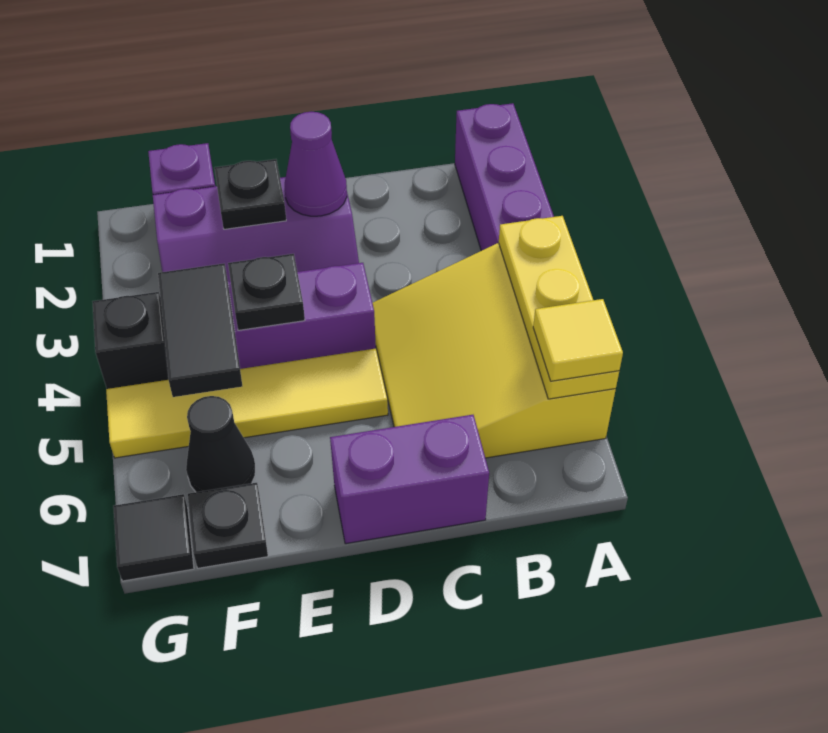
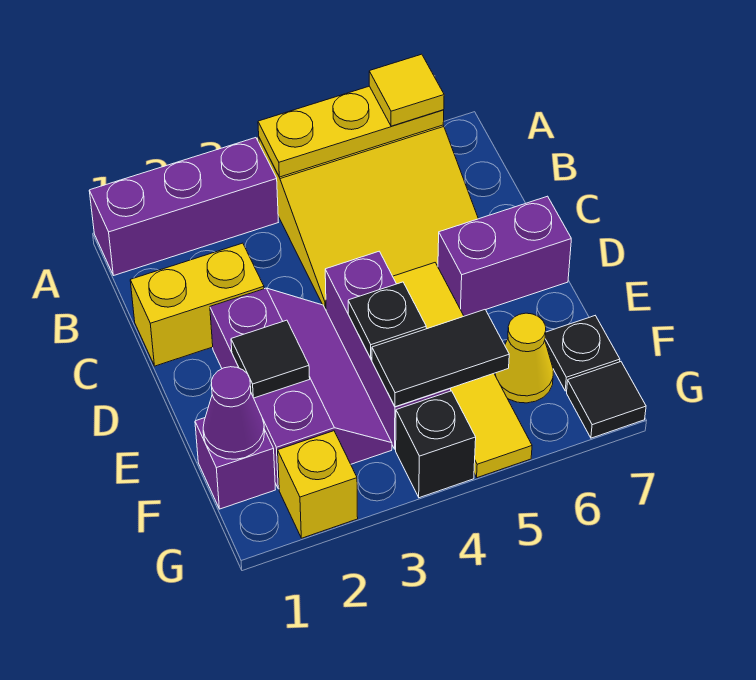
none -> yellow brick C1:C2 level 1
purple brick C7:D7 level 1 -> purple brick D6:D7 level 1
purple cone D2 level 2 -> purple cone F1 level 2
black plate E2 level 2 -> black tile E2 level 2
black cone F6 level 1 -> yellow cone F6 level 1
none -> yellow brick G2 level 1

